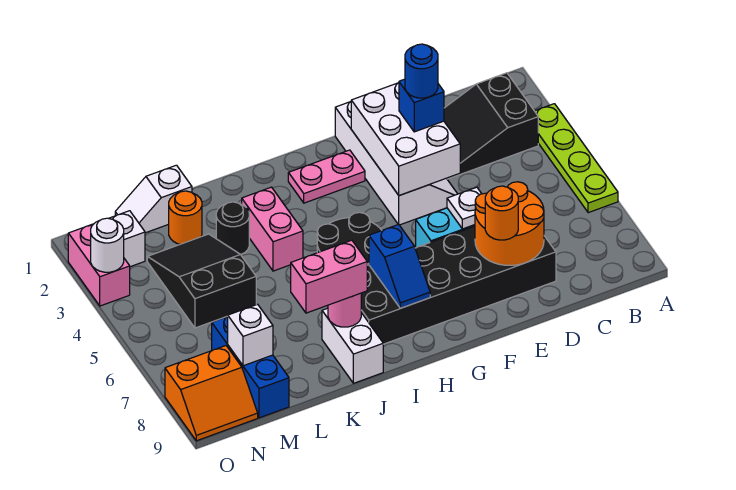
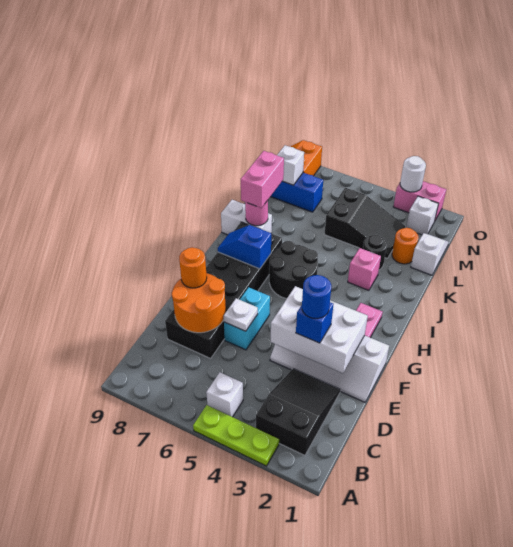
lime plate A3:A6 level 1 -> lime plate A3:A5 level 1
none -> white brick B5 level 1
pink brick J3:J4 level 1 -> pink brick J3 level 1

